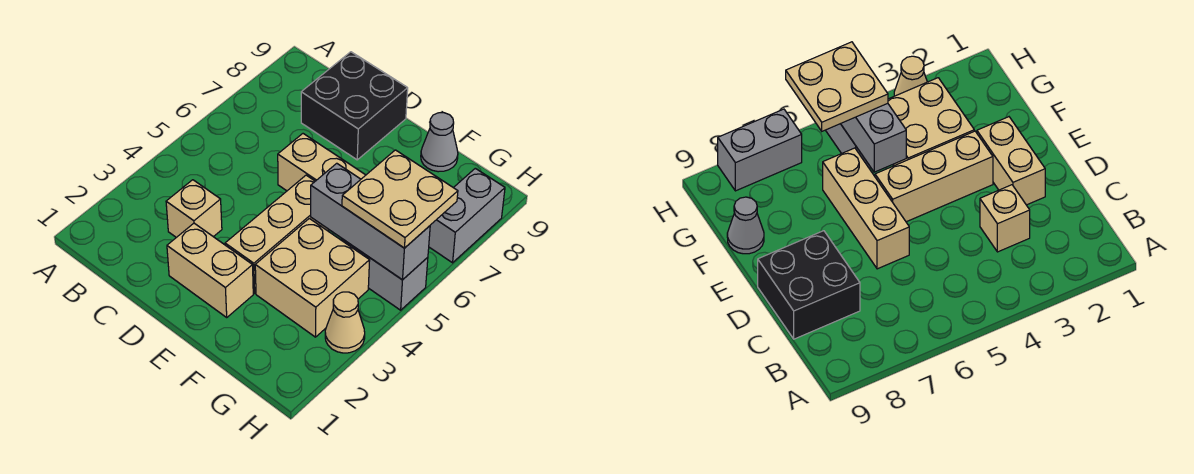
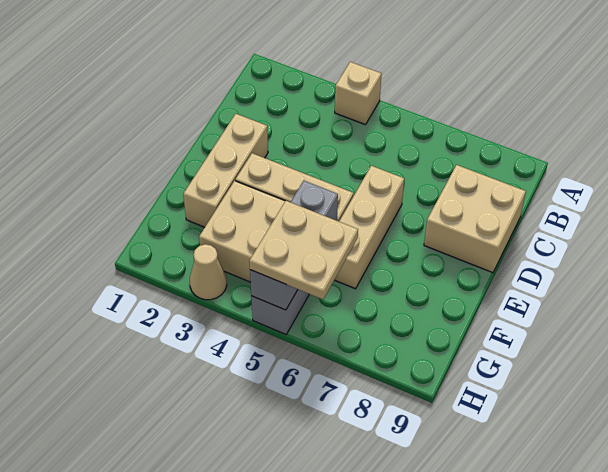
tan brick C3 level 1 -> tan brick A4 level 1
black brick C8:D9 level 1 -> tan brick C8:D9 level 1
tan brick D2:E2 level 1 -> tan brick D2:F2 level 1
grey cone F9 level 1 -> none
grey brick H7:H8 level 1 -> none

